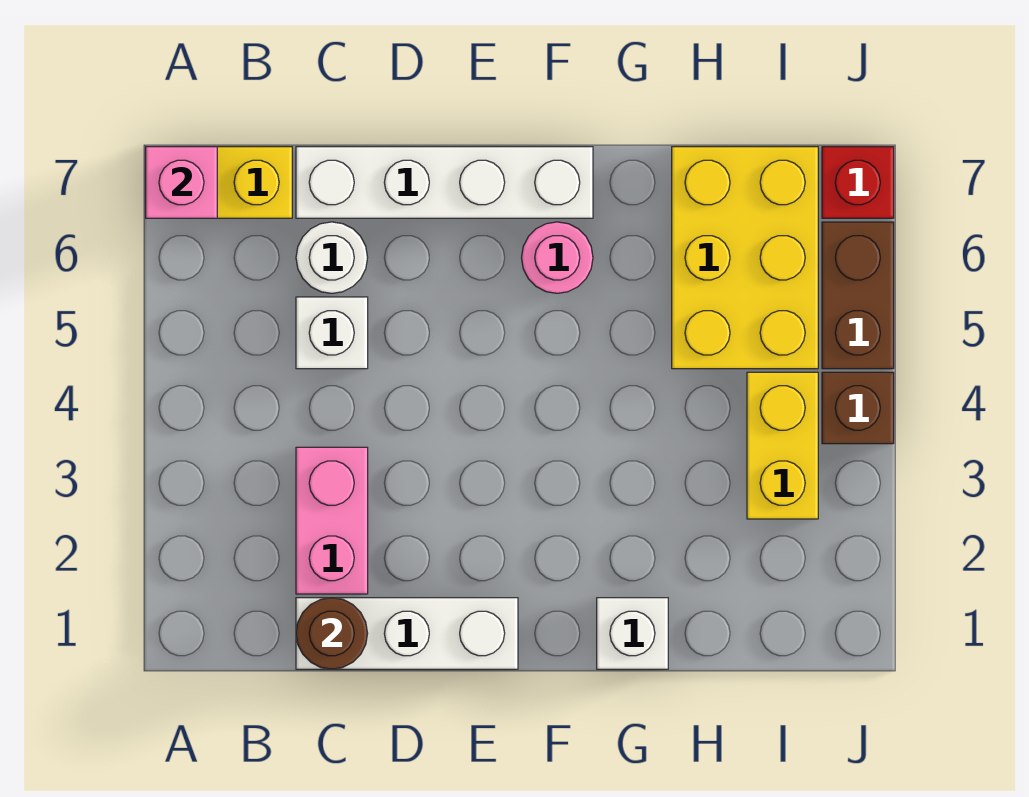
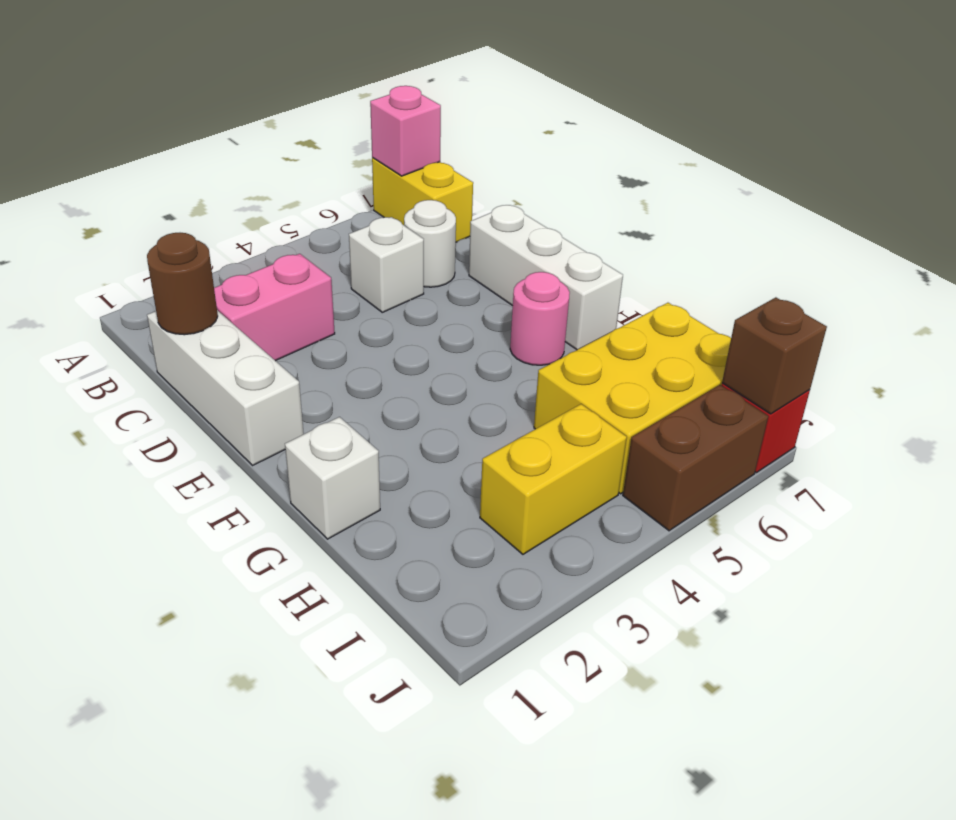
white brick C7:F7 level 1 -> white brick D7:F7 level 1
brown brick J4 level 1 -> brown brick J7 level 2

